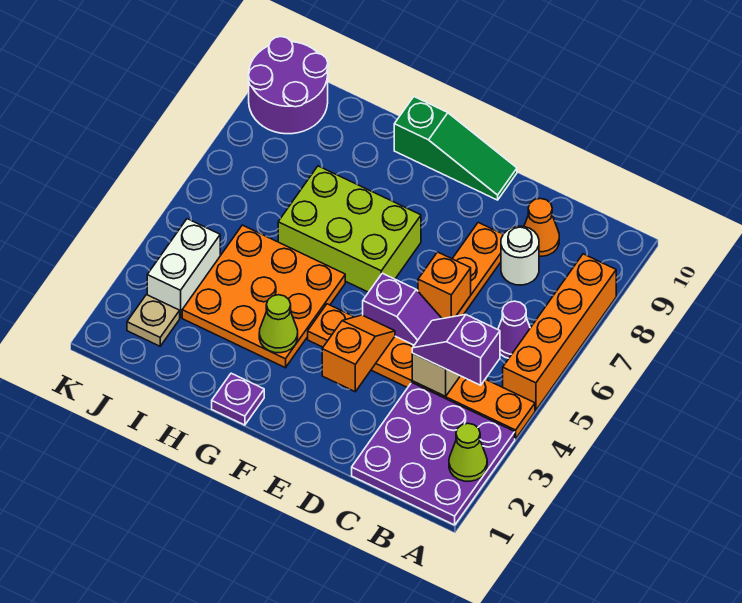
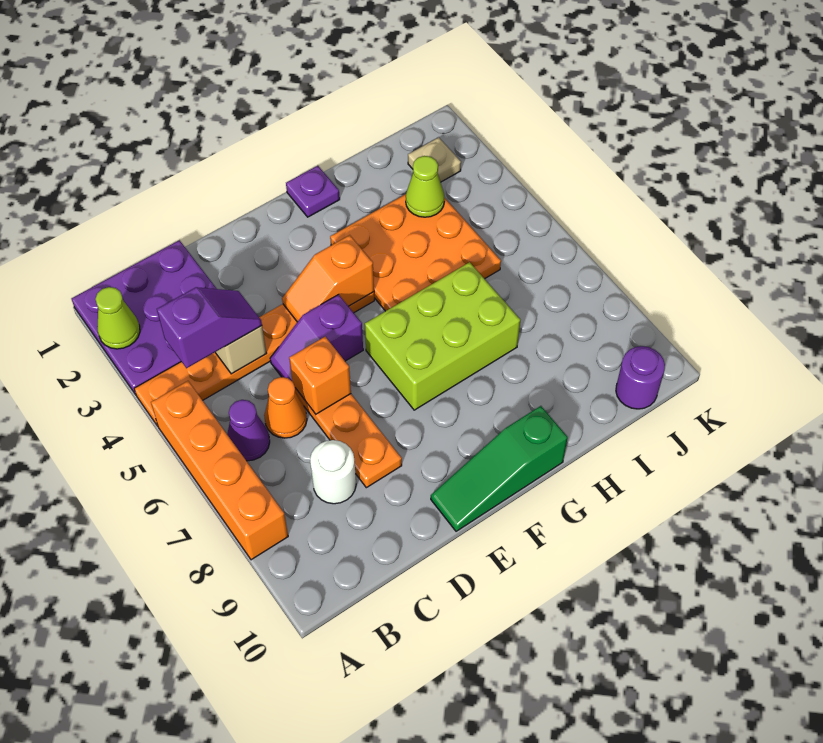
orange cone C9 level 1 -> orange cone C6 level 1
orange slope E3:E4 level 2 top 3 -> orange slope E4:F4 level 2 top F
lime cone G3 level 2 -> lime cone I3 level 2
white brick J3:J4 level 1 -> none
purple round brick J9:K10 level 1 -> purple round brick J10 level 1

